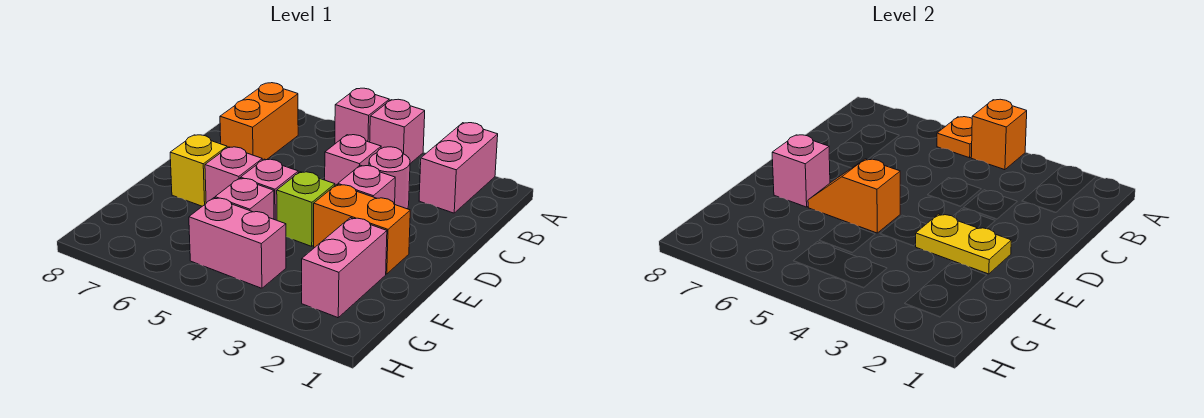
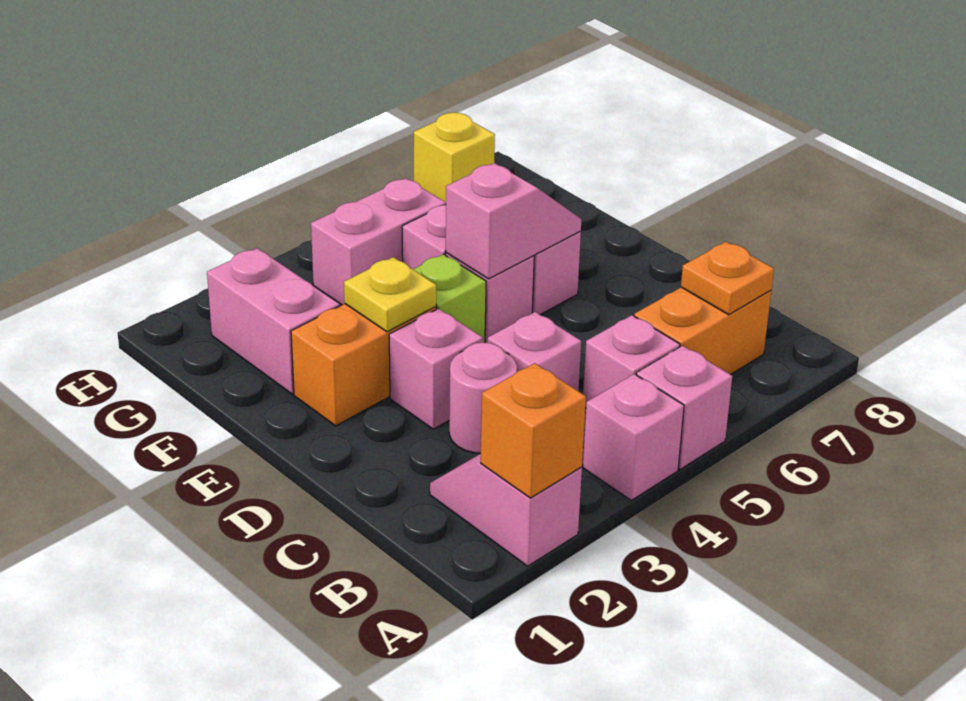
pink brick A2:B2 level 1 -> pink slope A2:B2 level 1 top A
orange brick A4 level 2 -> orange brick A2 level 2
orange plate A5 level 2 -> orange plate B7 level 2
orange brick B7:C7 level 1 -> orange brick B6:B7 level 1
yellow plate E2:E3 level 2 -> yellow plate E3 level 2
orange slope E5:E6 level 2 top 5 -> pink slope E5:E6 level 2 top 5
yellow brick E7 level 1 -> yellow brick H7 level 1
pink brick E7 level 2 -> pink brick B5 level 1

